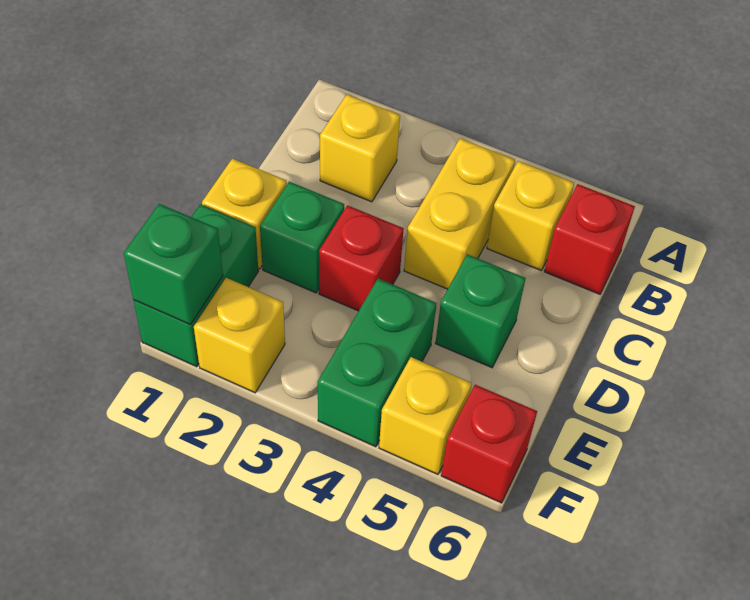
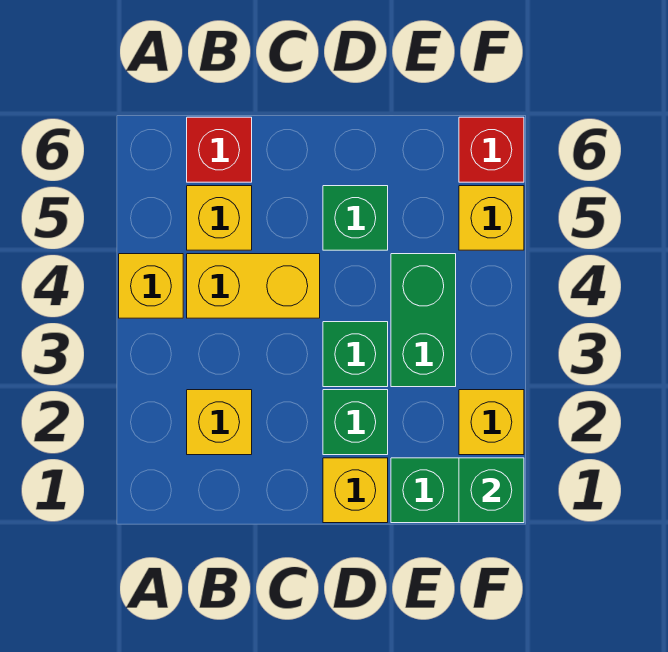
none -> yellow brick A4 level 1
red brick D3 level 1 -> green brick D3 level 1
green brick E4:F4 level 1 -> green brick E3:E4 level 1

